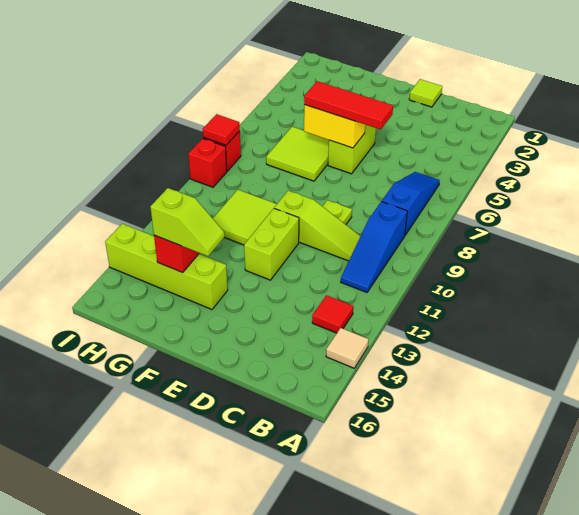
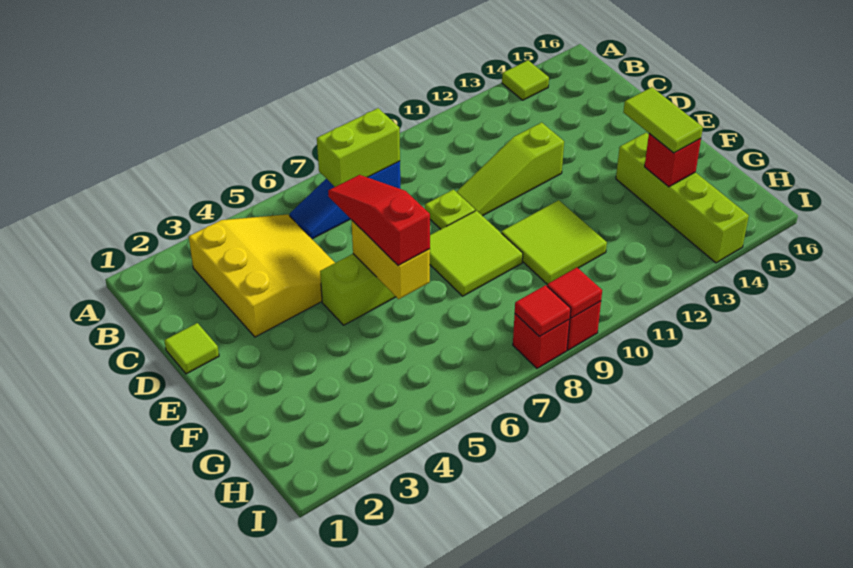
tan tile A14 level 1 -> lime tile A14 level 1
none -> yellow slope B3:D5 level 1 top 3
blue slope B9:B11 level 1 top 9 -> none
red tile B13 level 1 -> red tile I9 level 2
lime slope C10:E10 level 1 top E -> lime slope D10:D12 level 1 top 12
red tile D6:F6 level 3 -> red slope D6:F6 level 3 top F
lime brick E11:E12 level 1 -> lime brick B7:B8 level 2
lime tile F6:G7 level 1 -> lime tile E8:F9 level 1
lime slope F14:G14 level 3 top G -> lime tile F14:G14 level 3

